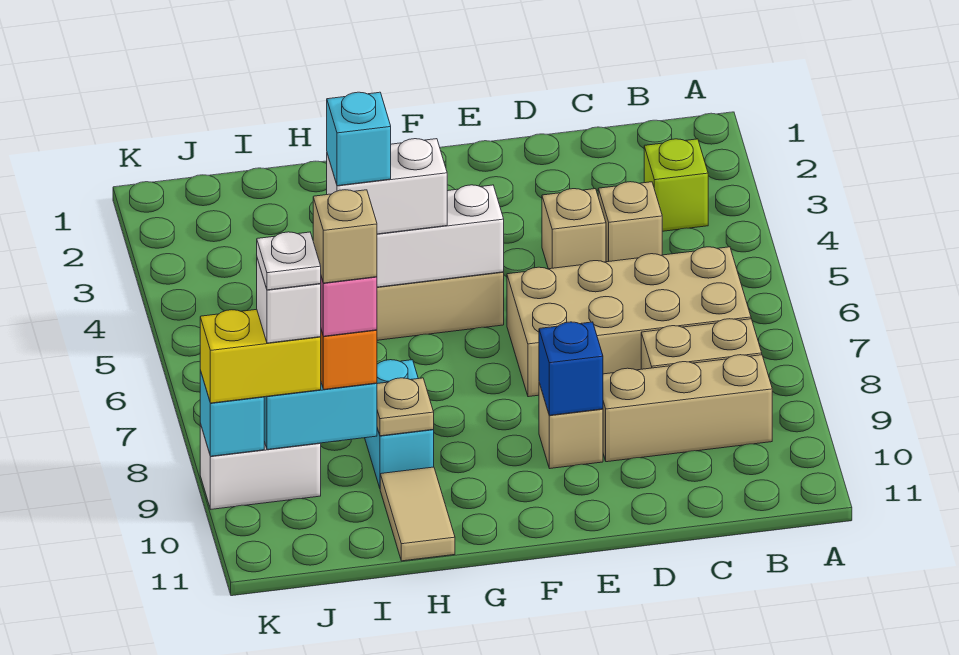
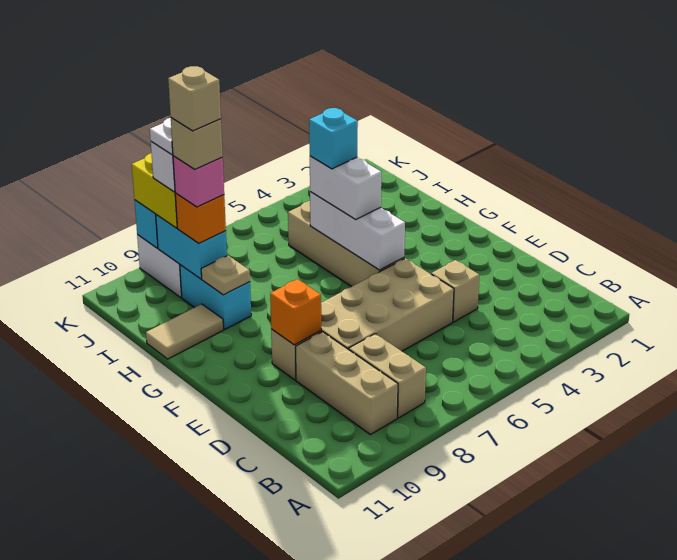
lime brick B3 level 1 -> none
tan brick B6:E7 level 1 -> tan brick D5:E8 level 1
tan brick C4 level 1 -> tan brick I9 level 6
blue brick E9 level 2 -> orange brick E9 level 2
cyan brick H8:H9 level 1 -> cyan brick H9:I9 level 1

